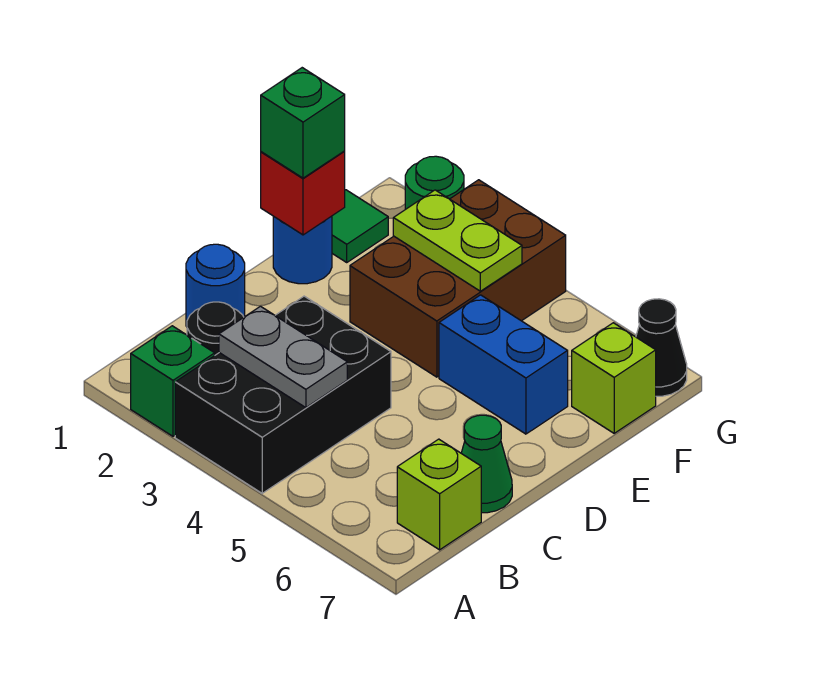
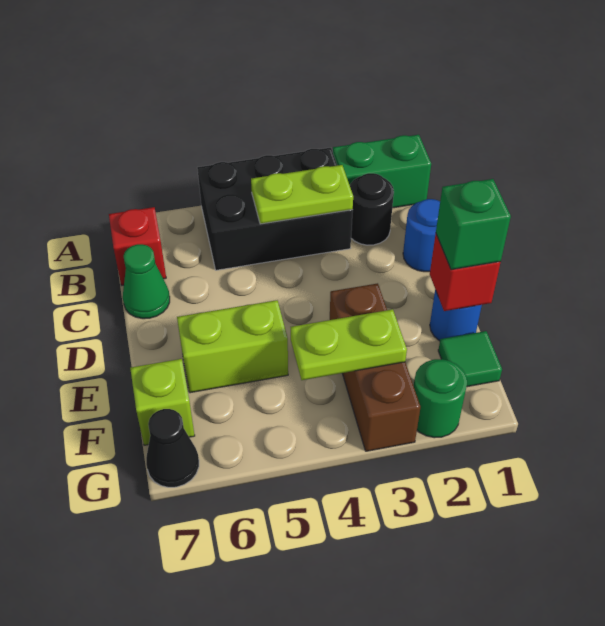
green brick A2 level 1 -> green brick A1:A2 level 1
black brick A3:C4 level 1 -> black brick A3:B5 level 1
grey plate B3:B4 level 2 -> lime plate B3:B4 level 2
lime brick B7 level 1 -> red brick B7 level 1
brown brick E3:G4 level 1 -> brown brick E3:G3 level 1
blue brick E5:E6 level 1 -> lime brick E5:E6 level 1

